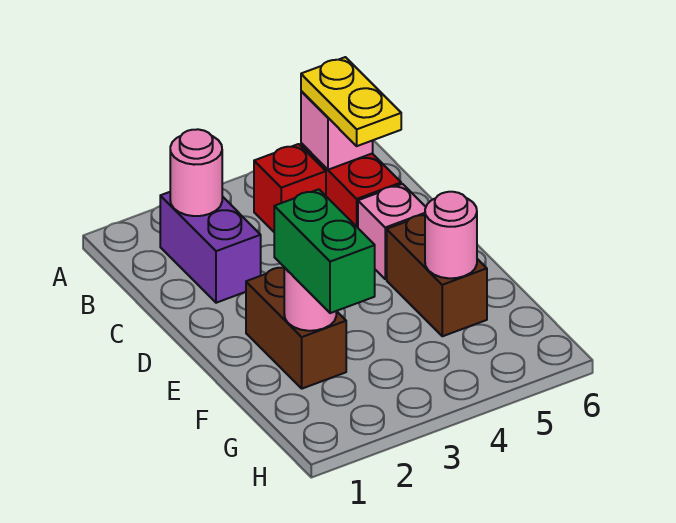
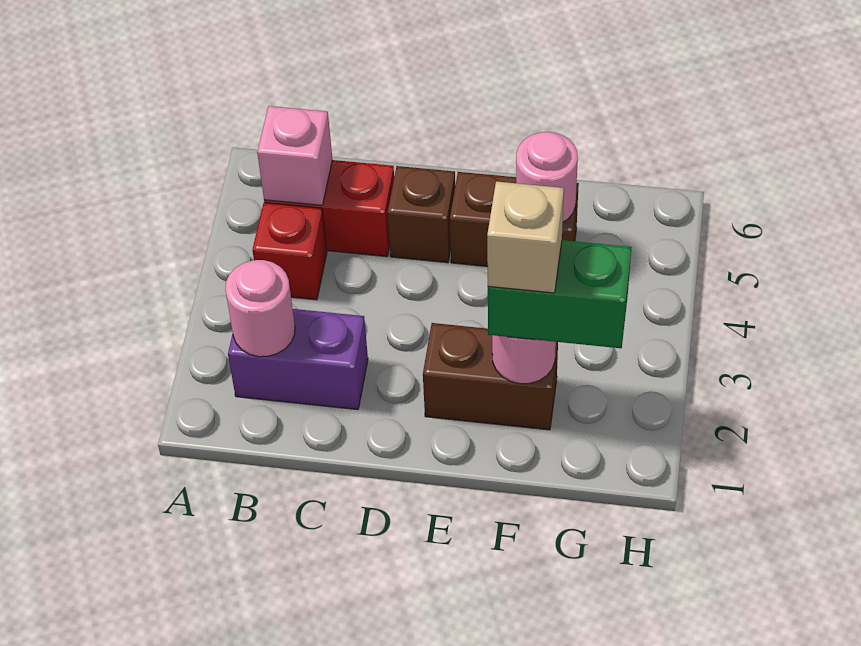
yellow plate B5:C5 level 3 -> none
pink brick D5 level 1 -> brown brick D5 level 1
none -> tan brick F2 level 4

